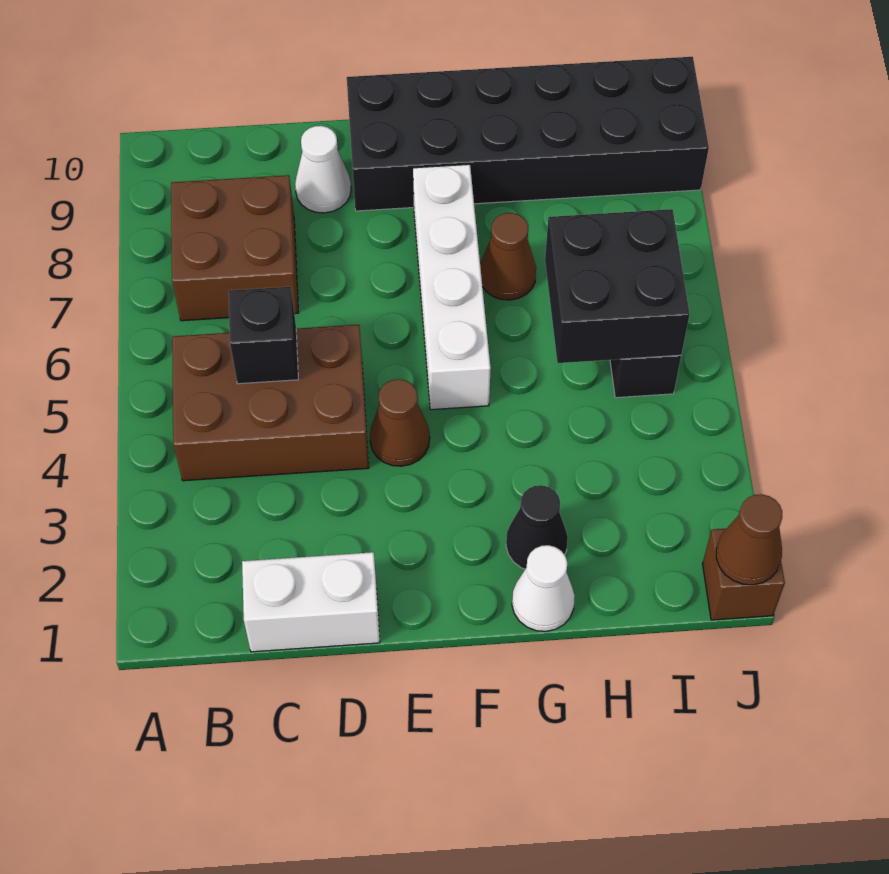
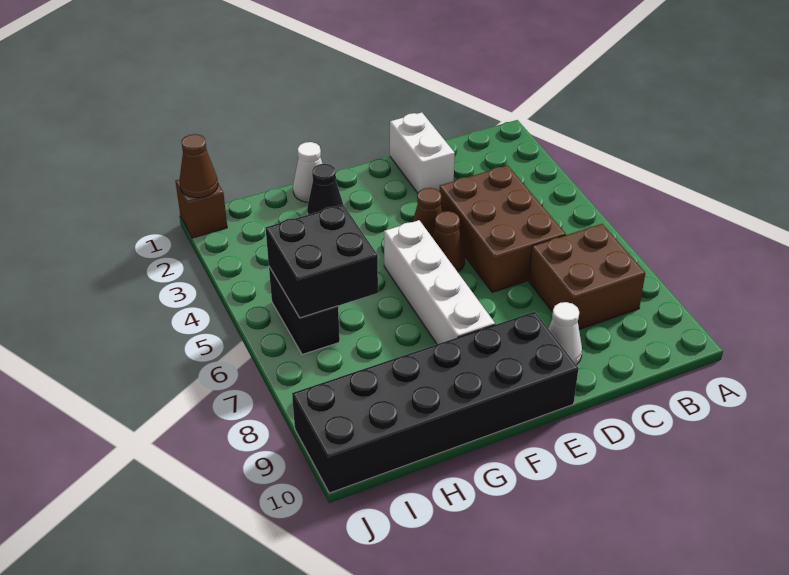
brown brick B4:D5 level 1 -> brown brick C4:D6 level 1
white brick C1:D1 level 1 -> white brick D1:D2 level 1
black brick C5 level 2 -> none
brown cone G7 level 1 -> brown cone E5 level 1

